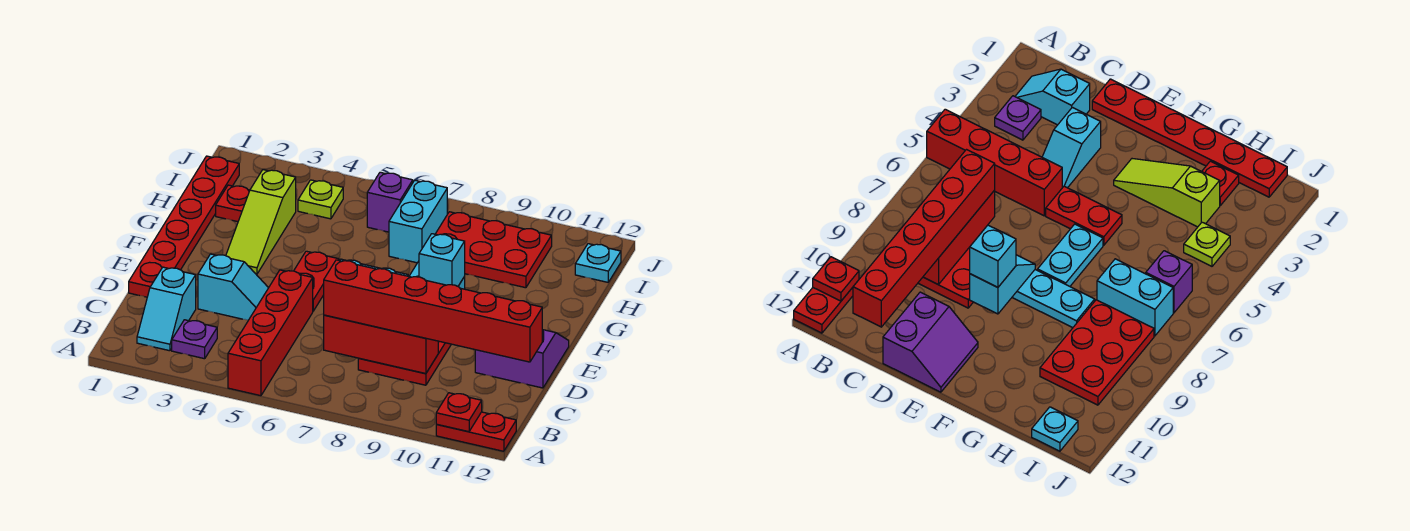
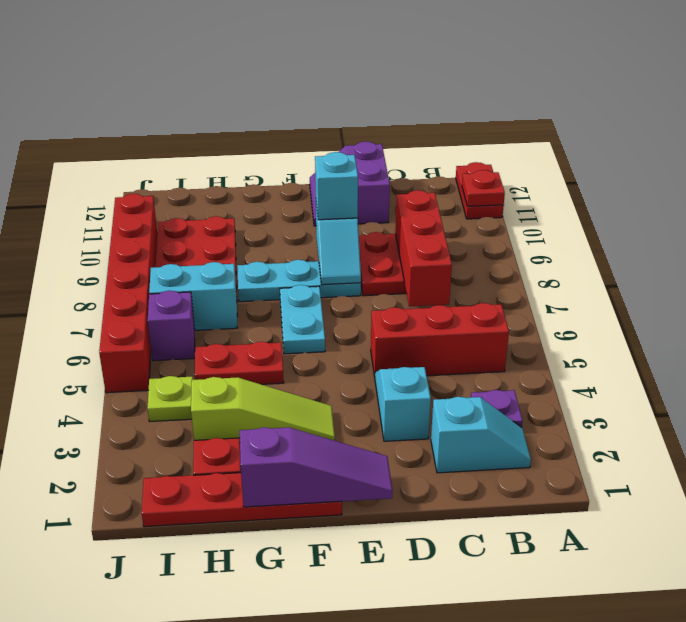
red brick A5:D5 level 1 -> red brick B5:D5 level 1
red brick C7:C12 level 3 -> red brick J5:J10 level 1
red plate D1:I1 level 1 -> red plate F1:I1 level 1
none -> purple slope E1:G1 level 2 top G
red plate E5:F5 level 1 -> red plate G5:H5 level 1
cyan plate I12 level 1 -> none

